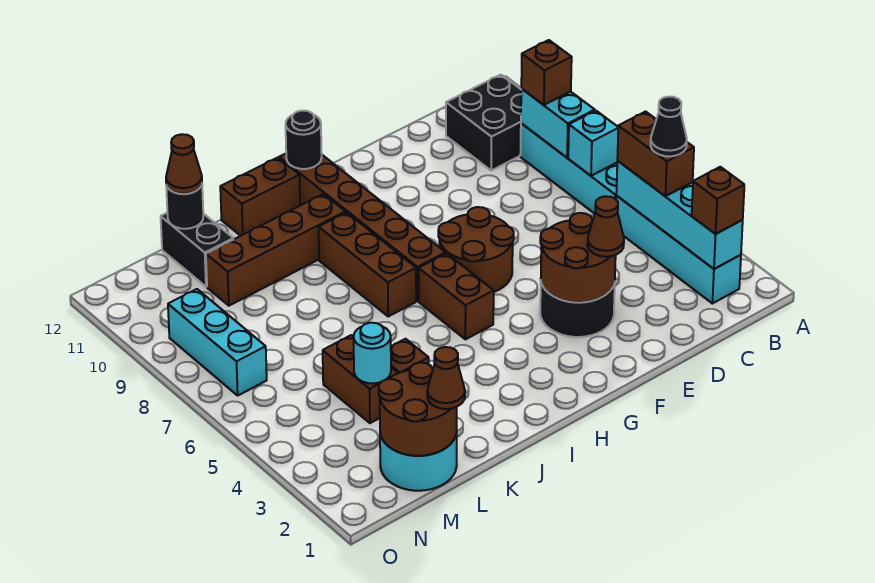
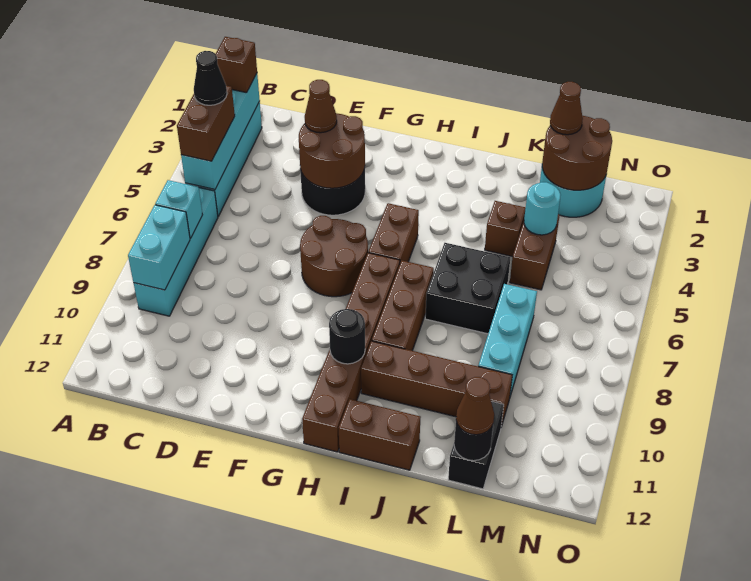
brown brick B9 level 3 -> none
black brick B10:C11 level 1 -> black brick J6:K7 level 1
black round brick H12 level 2 -> black round brick H10 level 2
cyan brick N7:N9 level 1 -> cyan brick L7:L9 level 1

